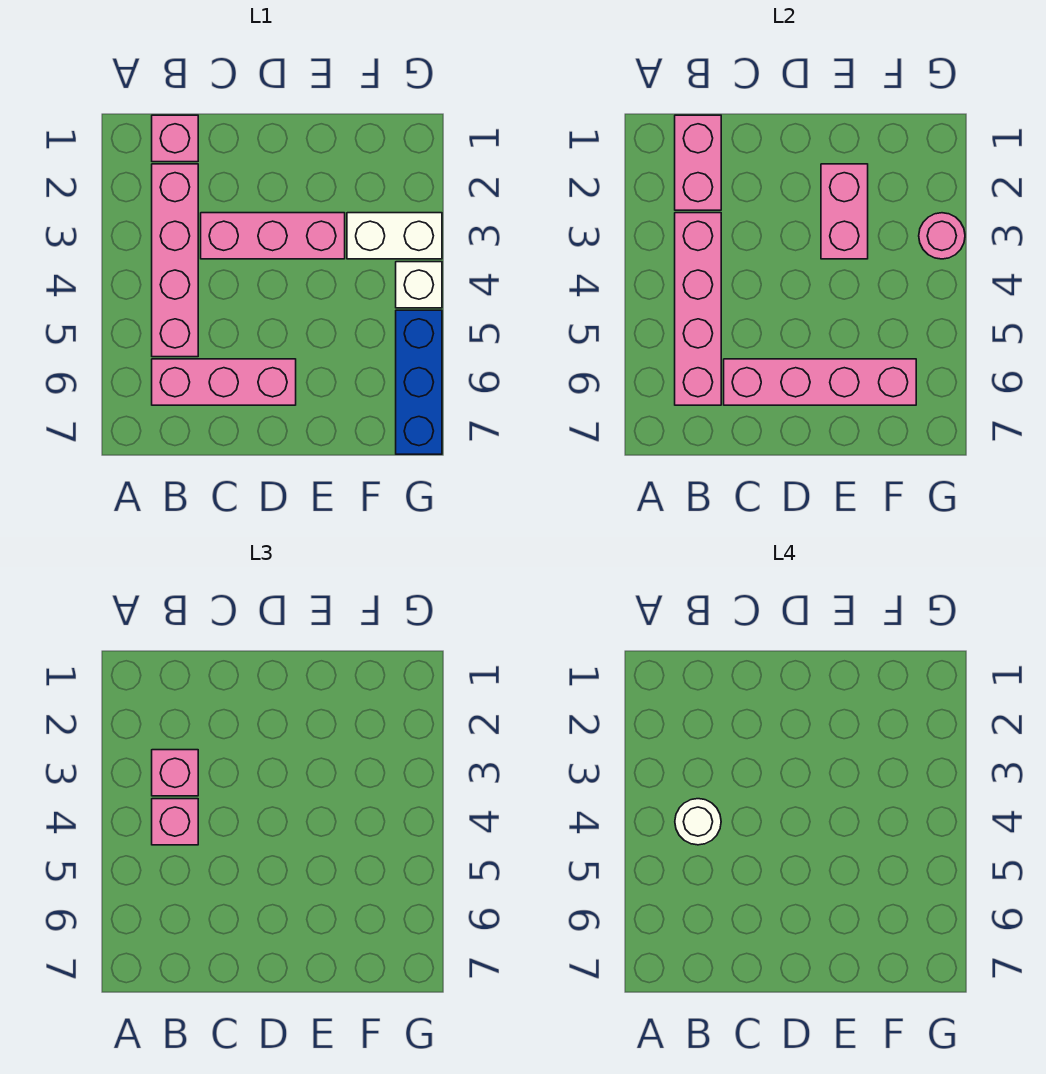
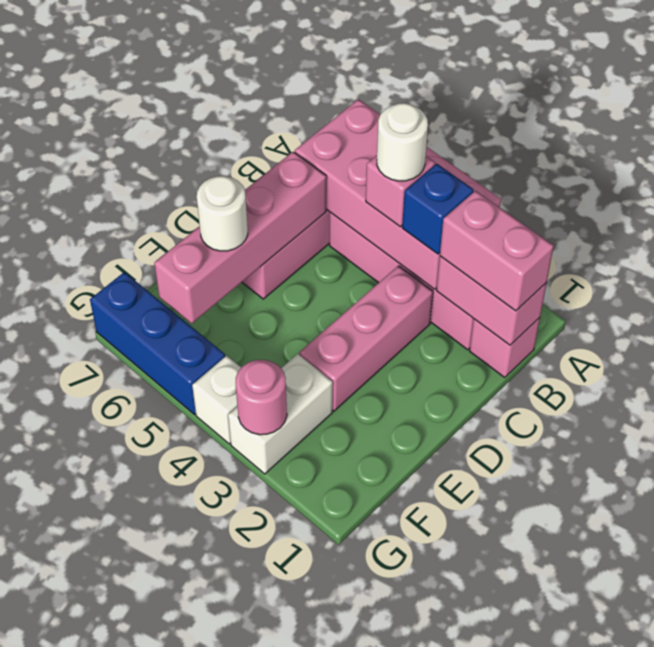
pink brick B3:B6 level 2 -> pink brick A3:B6 level 2
pink brick B3 level 3 -> blue brick B3 level 3
pink brick E2:E3 level 2 -> pink brick B1:B2 level 3
none -> white round brick E6 level 3

